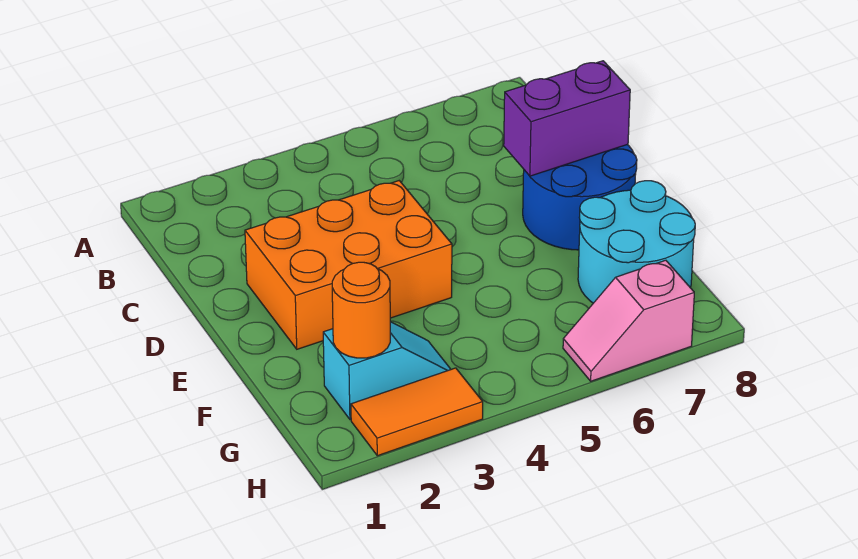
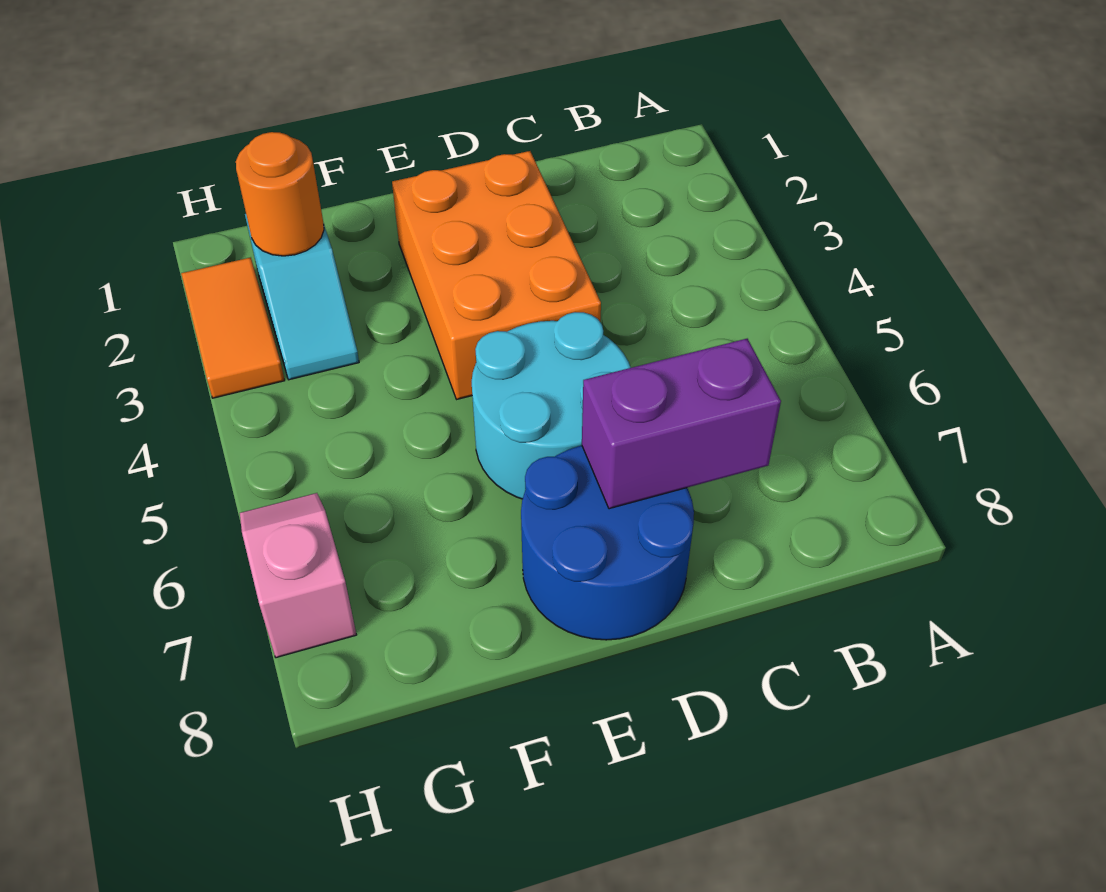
purple brick D7:D8 level 2 -> purple brick C7:D7 level 2
cyan round brick F7:G8 level 1 -> cyan round brick D5:E6 level 1

